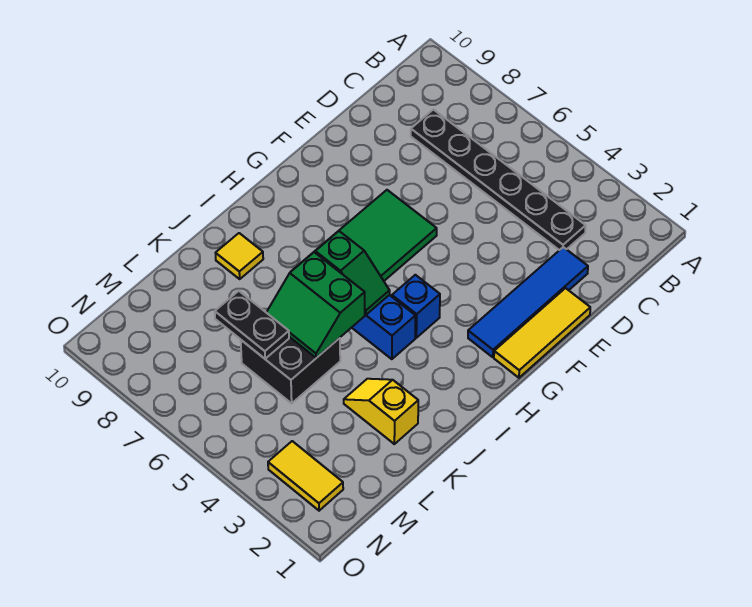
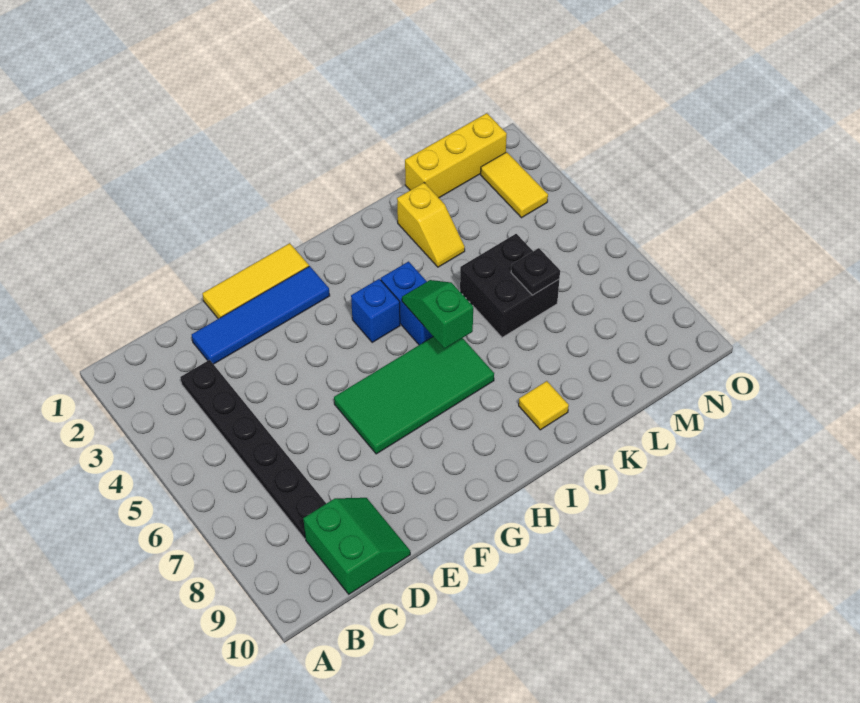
green slope J5:K6 level 2 top J -> green slope C9:D10 level 1 top C
none -> yellow brick L1:N1 level 1
black plate L6:L7 level 2 -> black plate L6 level 2

